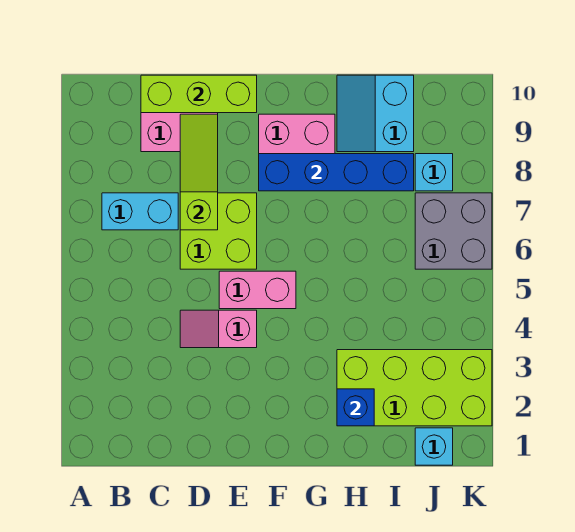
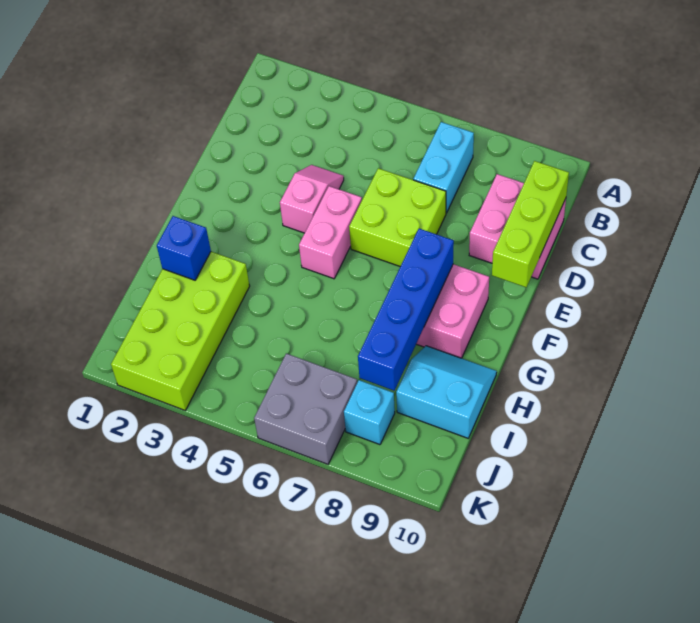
lime slope D7:D9 level 2 top 7 -> none
cyan brick J1 level 1 -> none

